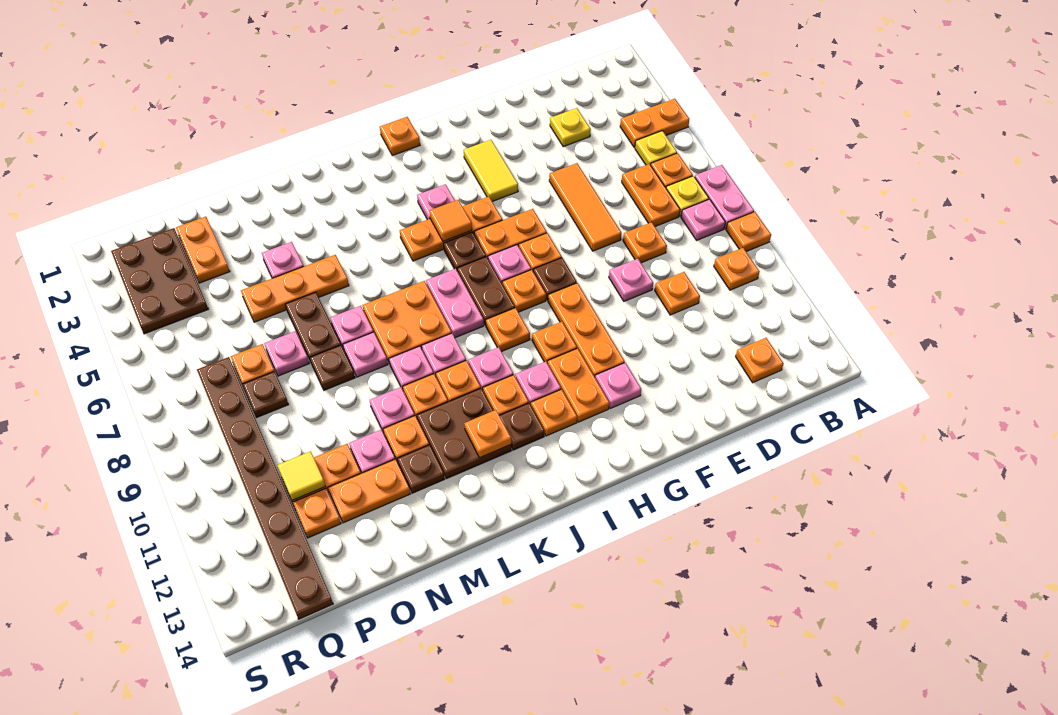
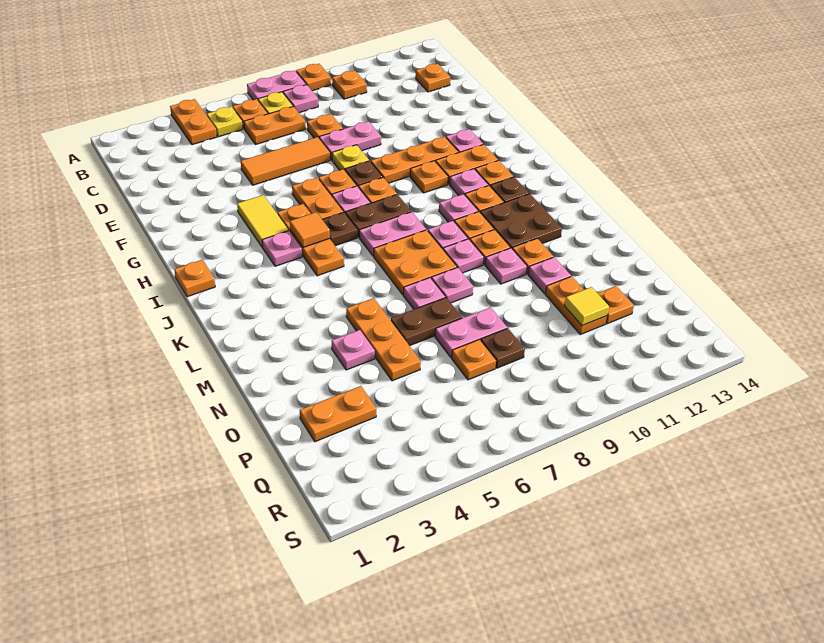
yellow plate D3 level 1 -> yellow plate F8 level 1
orange plate D10 level 1 -> none
pink plate E9 level 1 -> pink plate E8:E9 level 1
yellow tile G3:G4 level 1 -> yellow tile G4:H4 level 1
orange plate I9 level 1 -> none
orange plate K12 level 2 -> none
brown plate M12 level 1 -> none
brown plate N8 level 1 -> none
orange plate N12:O12 level 1 -> none
pink plate O7 level 1 -> pink plate O7:O8 level 1
brown plate Q2:R4 level 1 -> none
brown plate Q7:Q14 level 1 -> none

